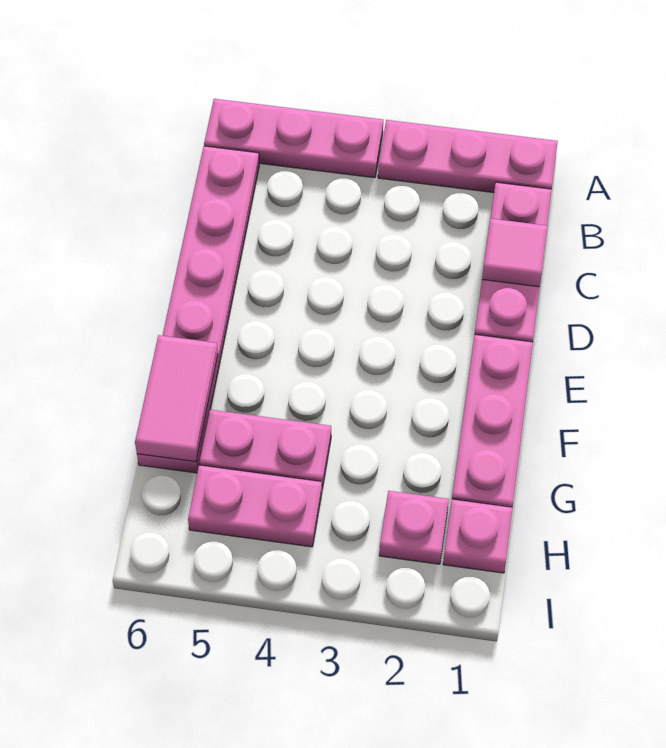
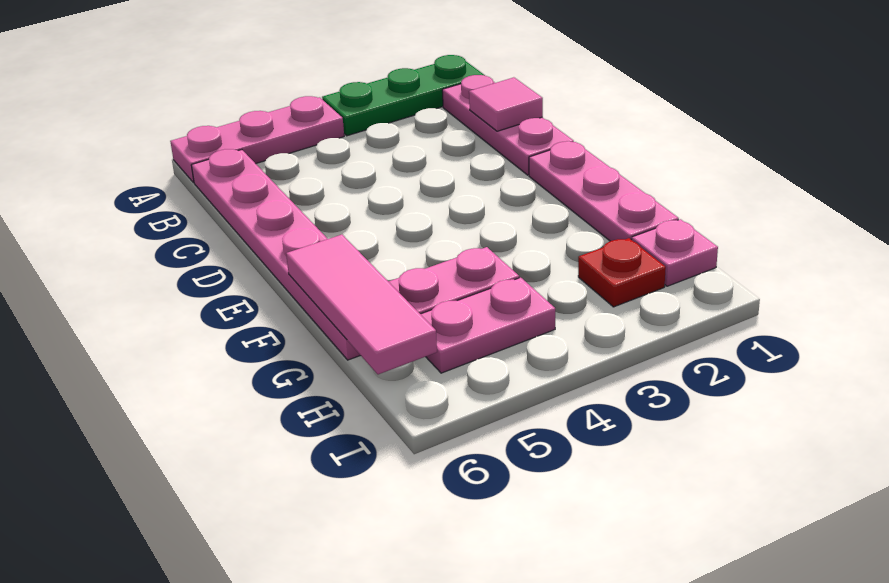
pink plate A1:A3 level 1 -> green plate A1:A3 level 1
pink tile F6:G6 level 2 -> pink tile F6:H6 level 2
pink plate H2 level 1 -> red plate H2 level 1

